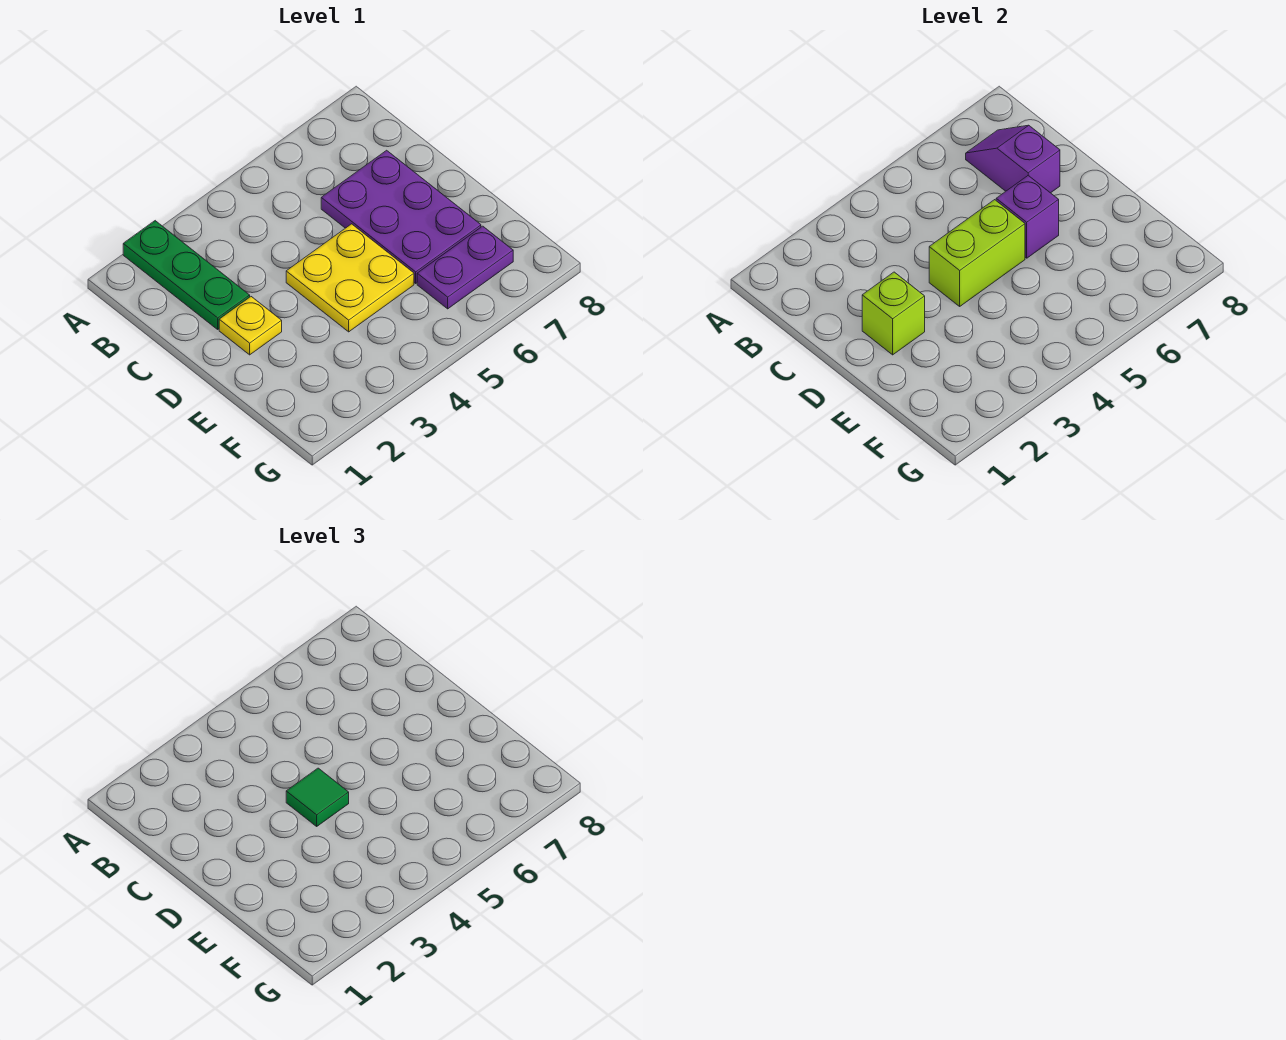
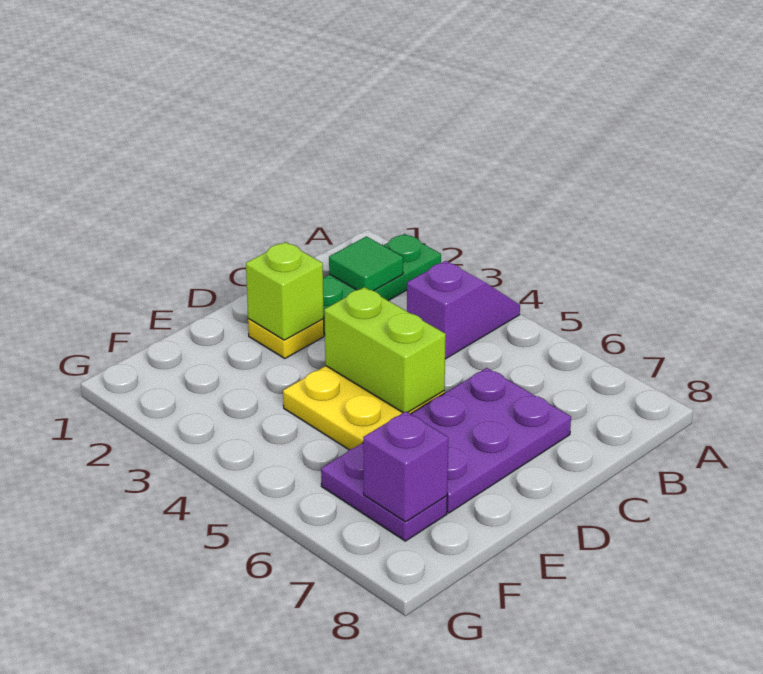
purple slope B7:C7 level 2 top C -> purple slope A4:B4 level 1 top B
green tile D4 level 3 -> green tile B2 level 2
purple brick D6 level 2 -> purple brick F7 level 2

